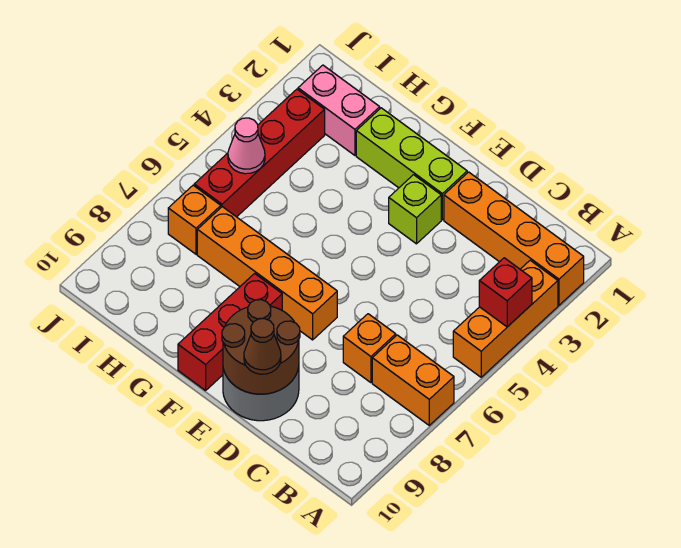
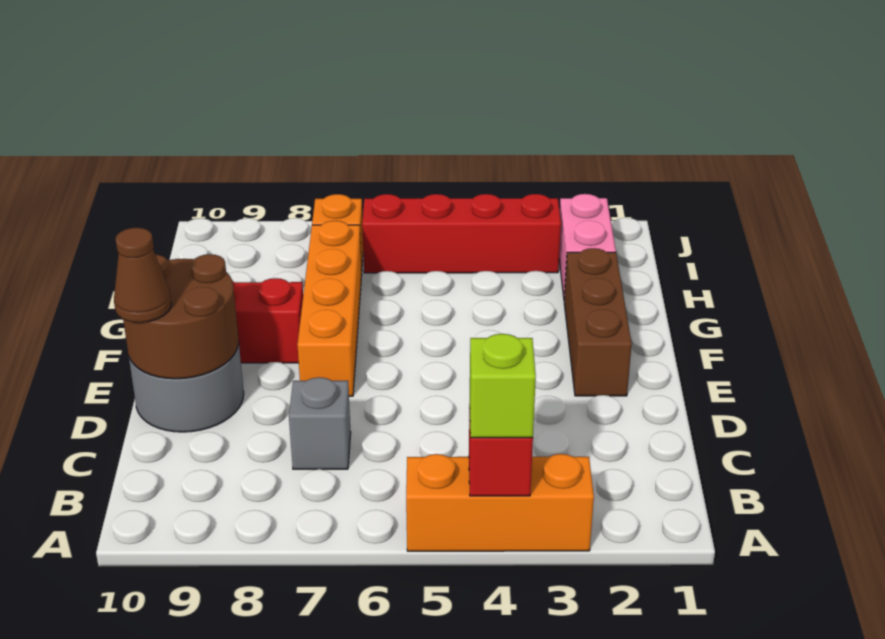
orange brick A2:D2 level 1 -> none
orange brick A7:B7 level 1 -> none
orange brick C7 level 1 -> grey brick C7 level 1
lime brick E2:G2 level 1 -> brown brick E2:G2 level 1
lime brick E3 level 1 -> lime brick A4 level 3
pink cone I5 level 2 -> none

